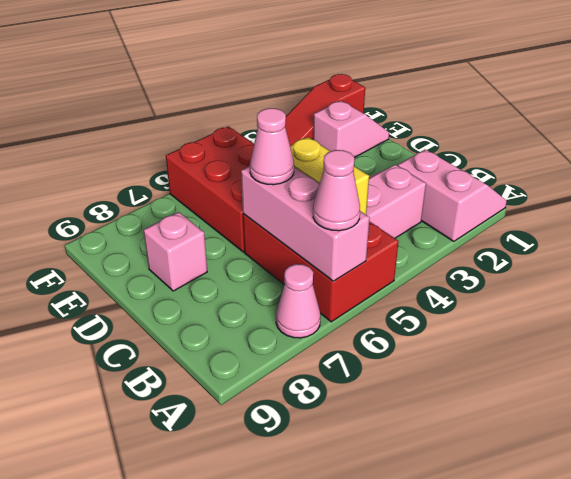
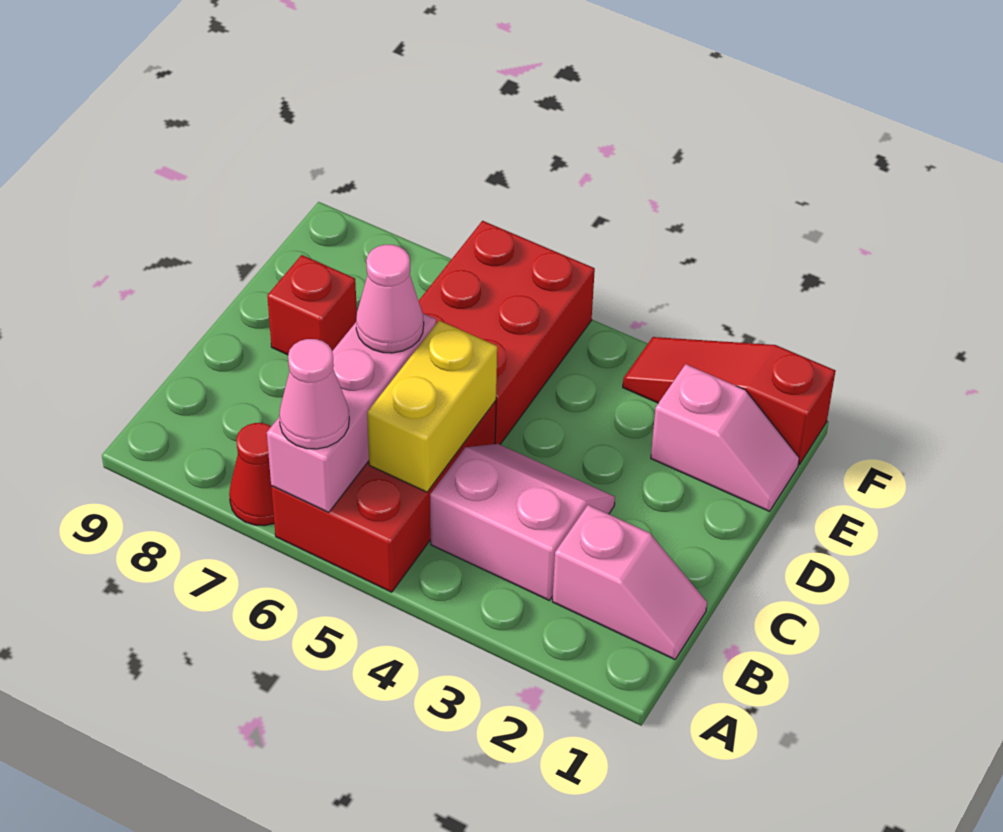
pink slope A1:B2 level 1 top 2 -> pink slope B1:B2 level 1 top 2
pink cone A7 level 1 -> red cone A7 level 1
pink brick D8 level 1 -> red brick D8 level 1

